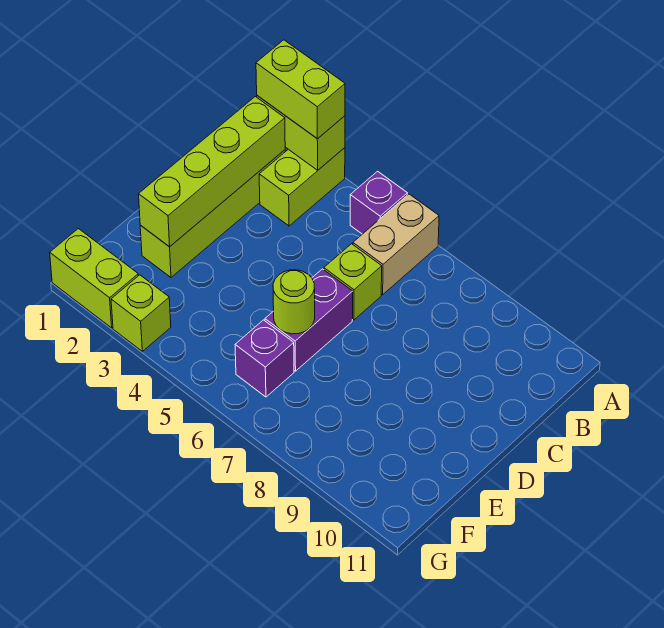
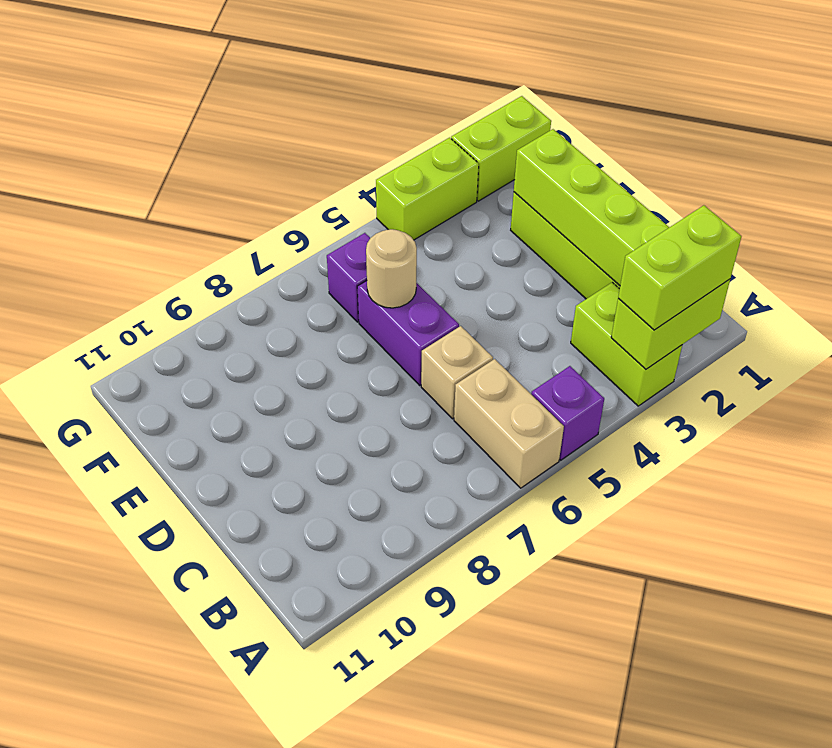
lime brick C6 level 1 -> tan brick C6 level 1
lime round brick E6 level 2 -> tan round brick E6 level 2
lime brick G3 level 1 -> lime brick G3:G4 level 1

